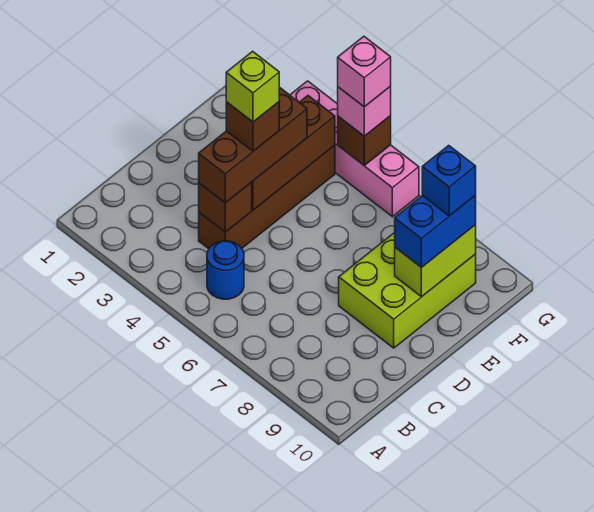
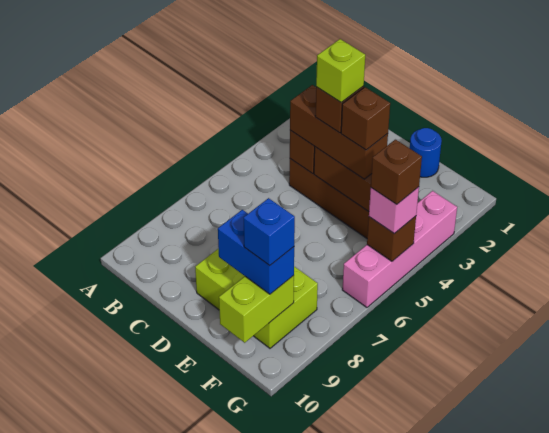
blue round brick B5 level 1 -> blue round brick E1 level 1
none -> brown brick E4 level 4
lime brick E9:F9 level 2 -> lime brick F9:F10 level 2
pink brick G5 level 4 -> brown brick G5 level 4

